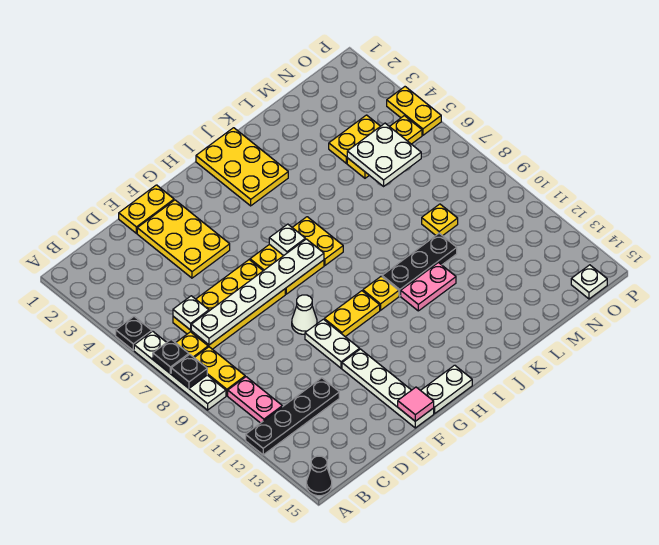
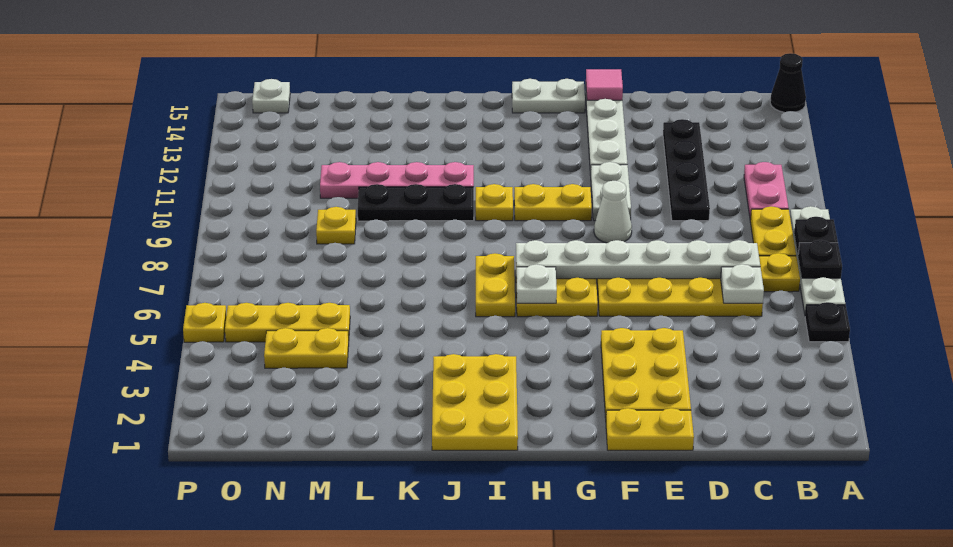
black plate A12:D12 level 1 -> black plate D10:D13 level 1
pink plate J11:K11 level 1 -> pink plate J11:M11 level 1
white plate M5:N6 level 2 -> none
yellow plate P4:P5 level 1 -> yellow plate P5 level 1

